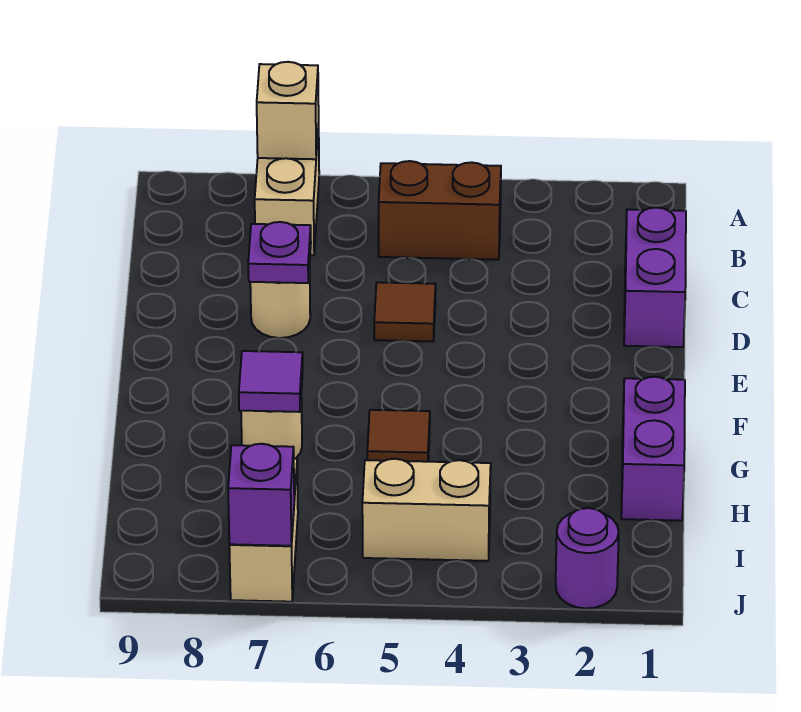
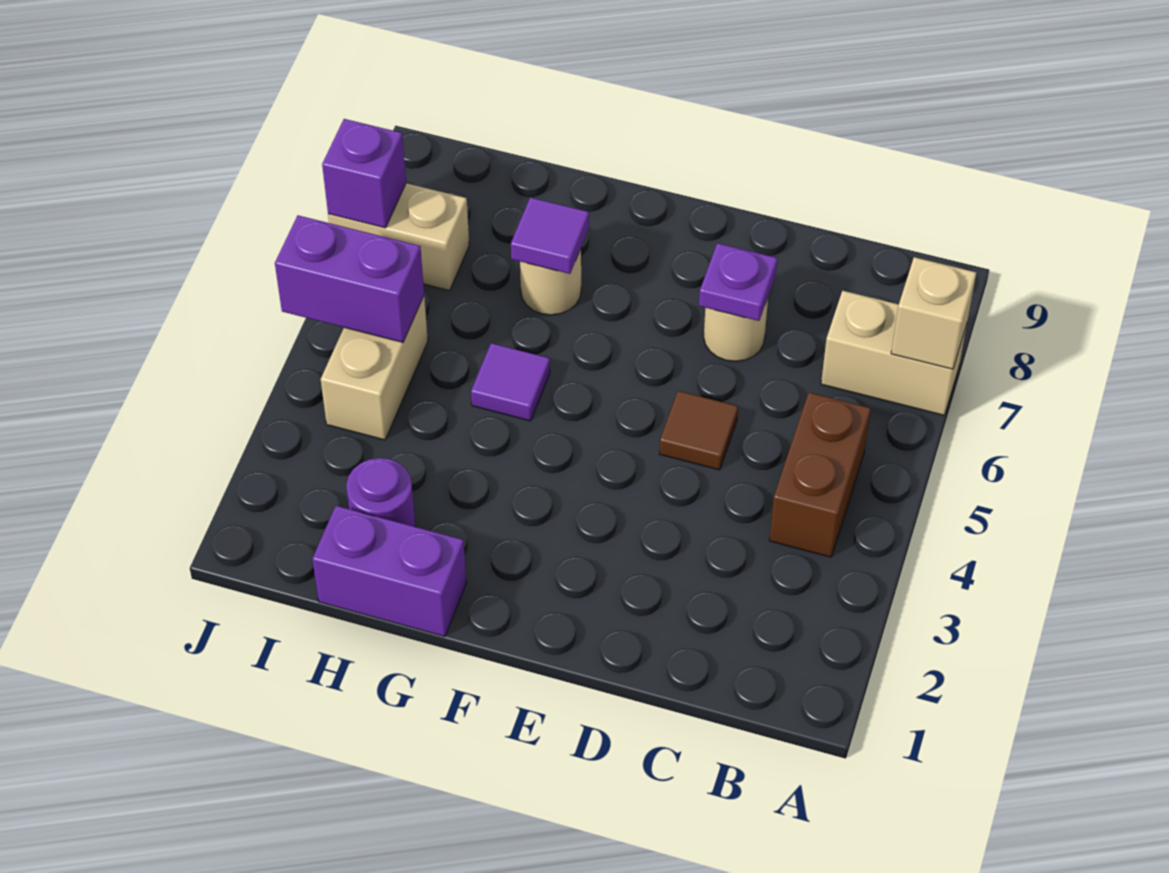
purple brick C1:D1 level 1 -> purple brick I5:J5 level 2
brown tile G5 level 1 -> purple tile G5 level 1
purple round brick J2 level 1 -> purple round brick H2 level 1

